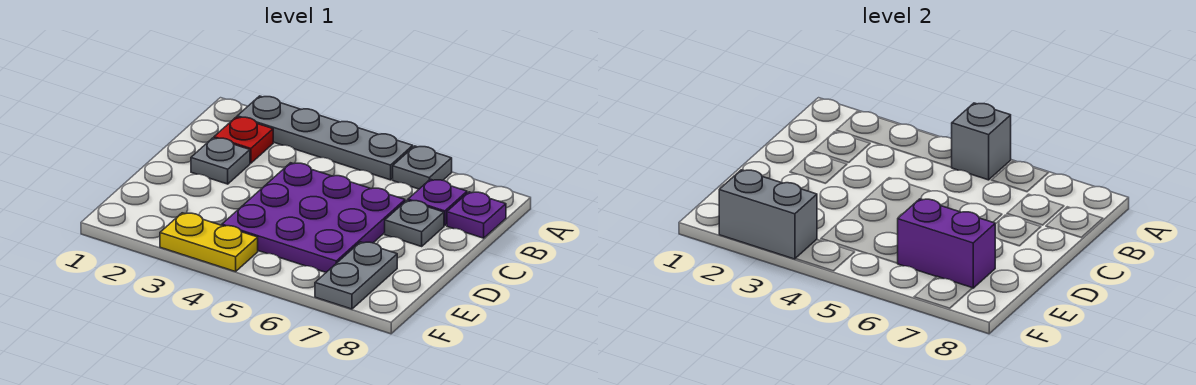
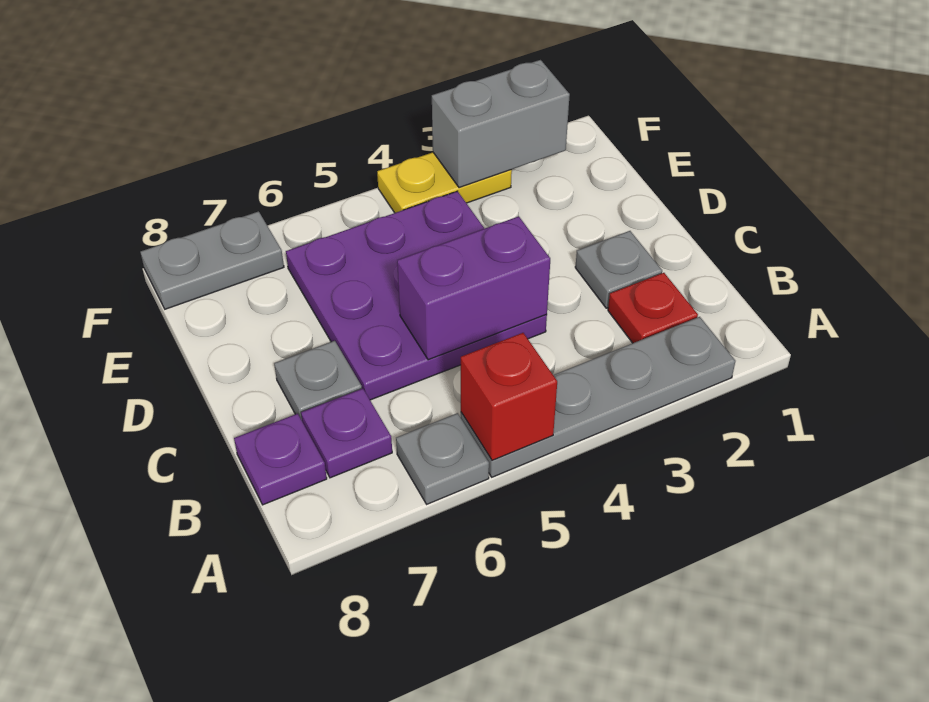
grey brick A5 level 2 -> red brick A5 level 2
purple brick E6:E7 level 2 -> purple brick C4:C5 level 2
grey plate E7:F7 level 1 -> grey plate F7:F8 level 1

